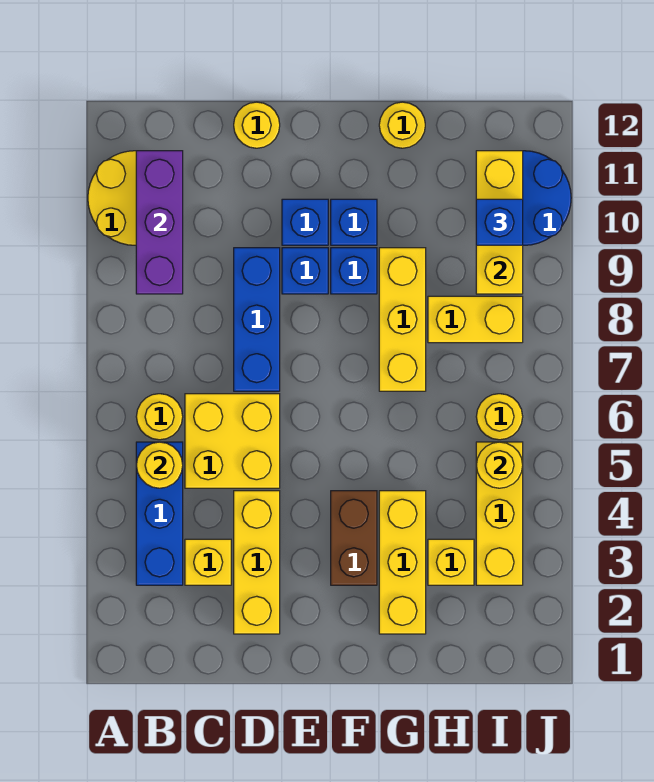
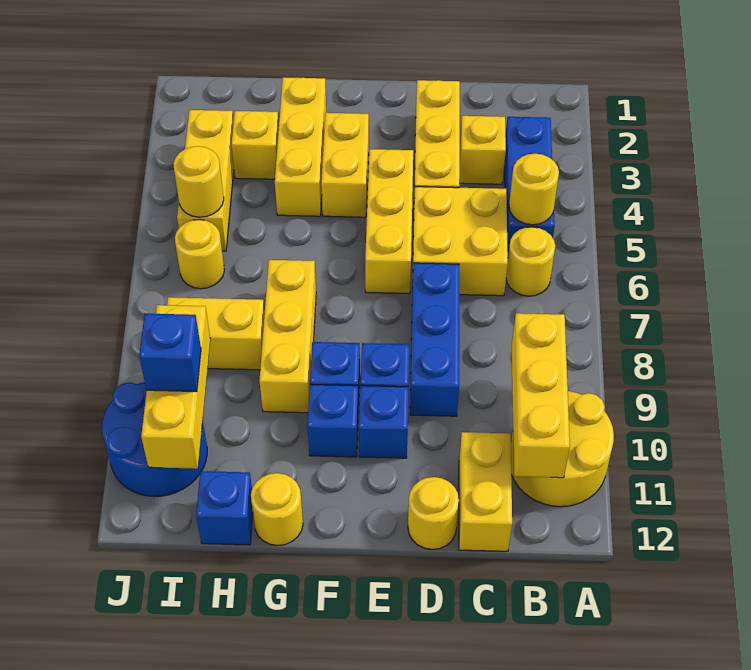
purple brick B9:B11 level 2 -> yellow brick B9:B11 level 2
none -> yellow brick C11:C12 level 1
none -> yellow brick E4:E6 level 1
brown brick F3:F4 level 1 -> yellow brick F3:F4 level 1
none -> blue brick H12 level 1

